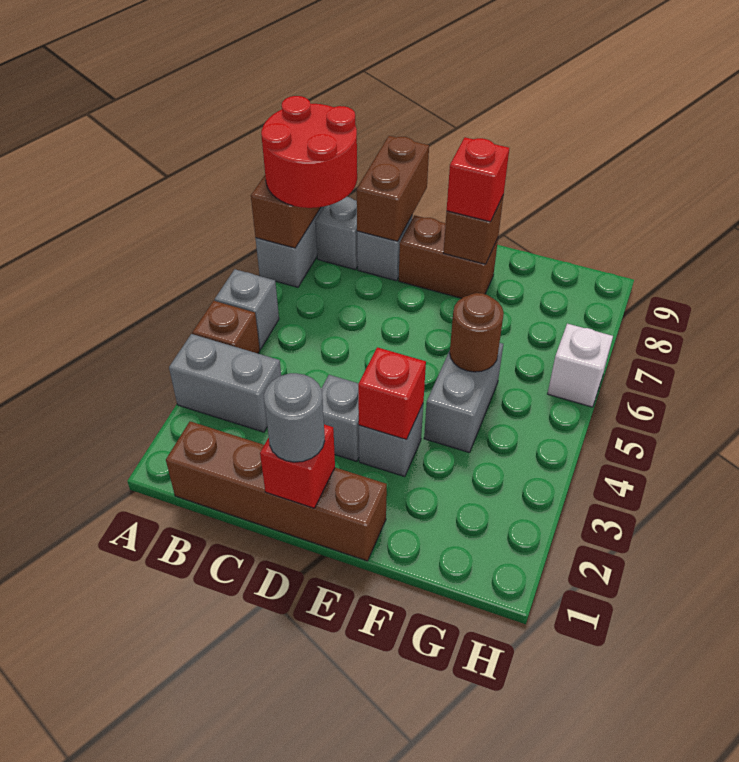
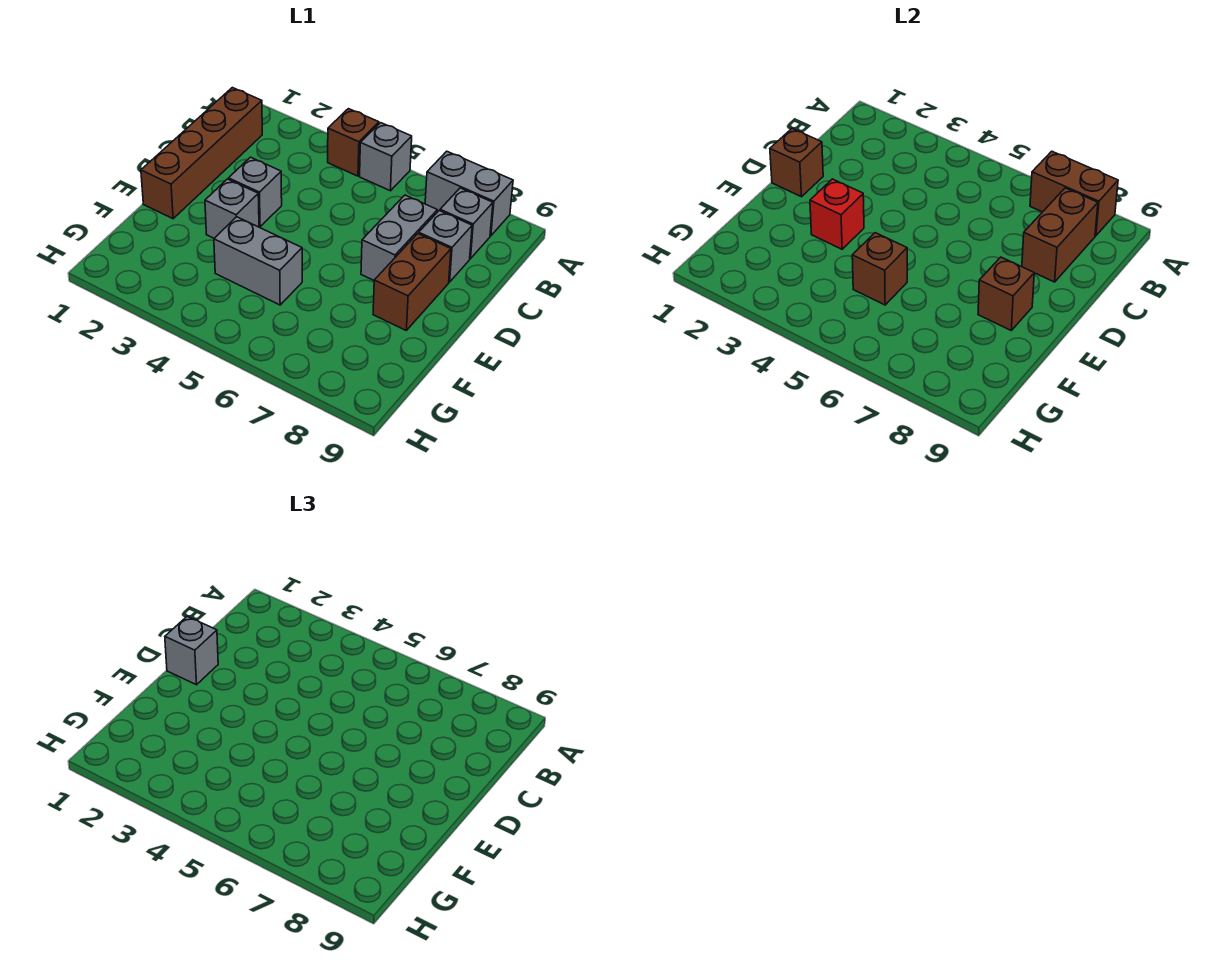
grey brick A3:B3 level 1 -> grey brick C7:D7 level 1
red round brick A7:B8 level 3 -> none
brown brick C8:C9 level 2 -> brown brick B8:C8 level 2
red brick D1 level 2 -> brown brick D1 level 2
grey round brick D1 level 3 -> grey brick D1 level 3
red brick E8 level 3 -> none
brown round brick F5 level 2 -> brown brick F5 level 2
white brick H6 level 1 -> none

